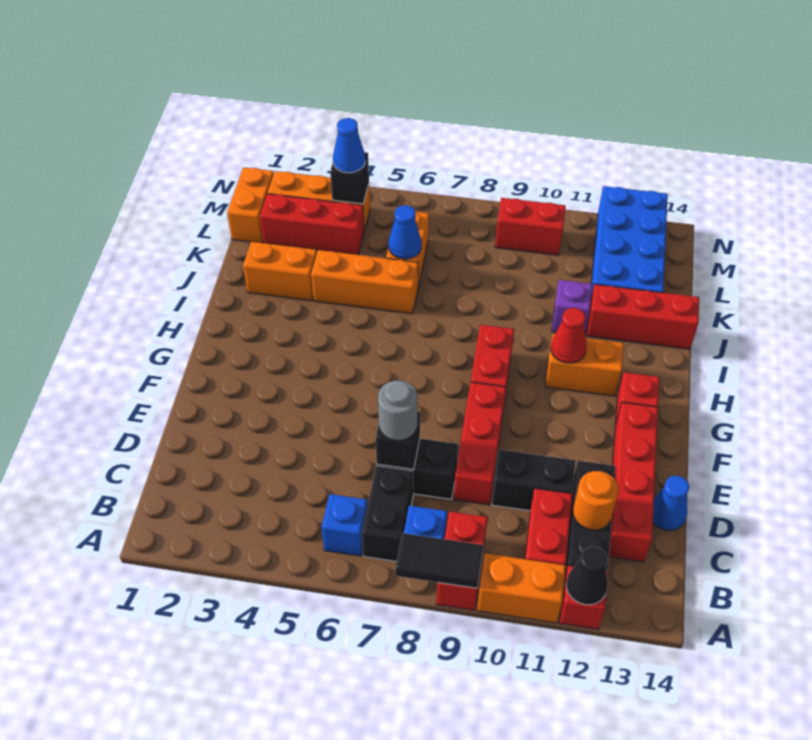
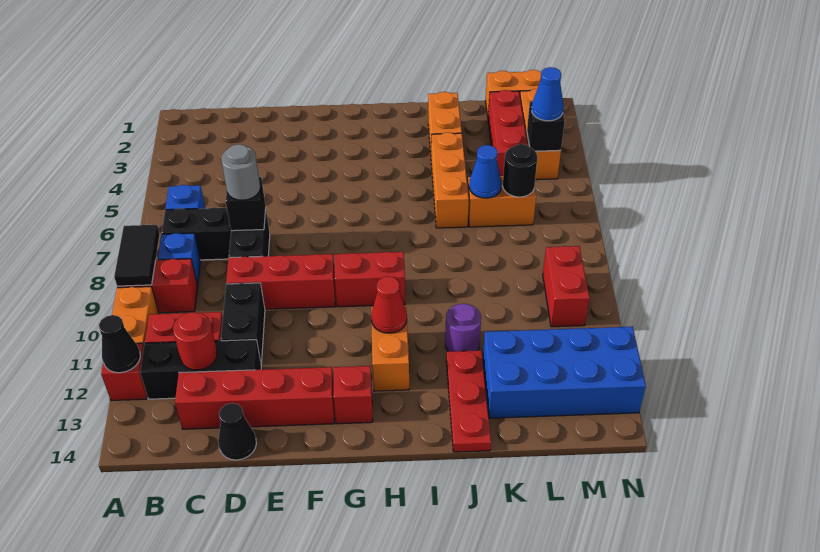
orange round brick C12 level 2 -> red round brick C12 level 2
blue cone D14 level 1 -> black cone D14 level 1
purple brick J11 level 1 -> purple round brick J11 level 1
red brick J12:J14 level 1 -> red plate J12:J14 level 1
none -> black round brick L6 level 2

